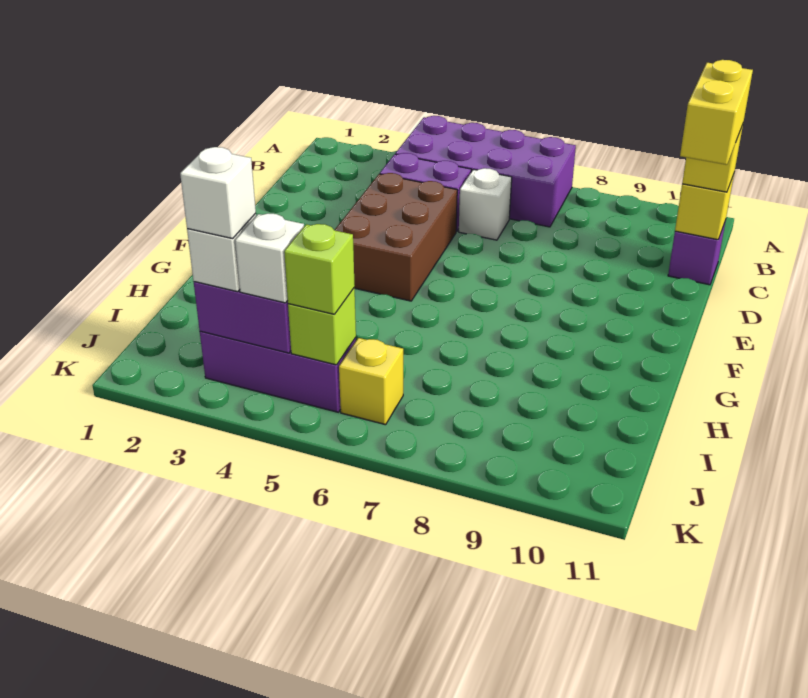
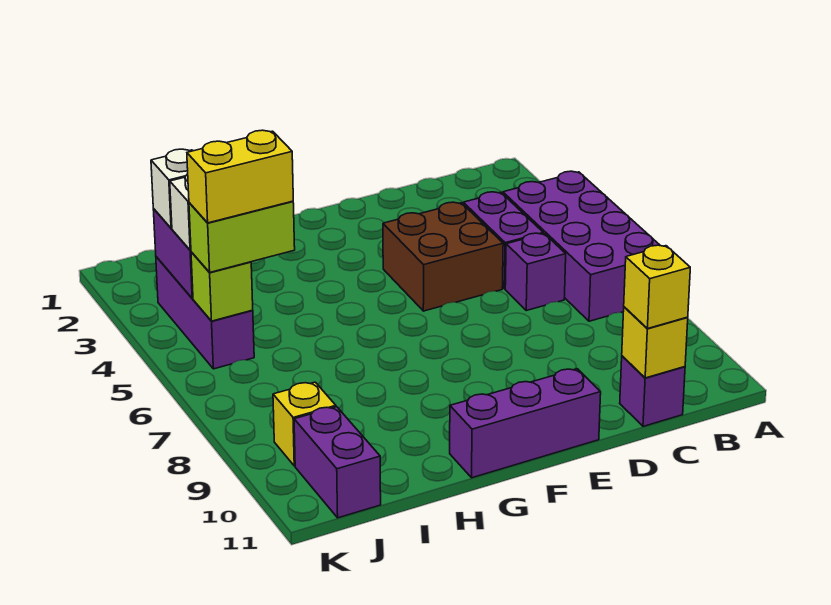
white brick C6 level 1 -> purple brick C6 level 1
yellow brick C11:D11 level 4 -> yellow brick I5:J5 level 4
brown brick D4:F5 level 1 -> brown brick D4:E5 level 1
none -> purple brick E11:G11 level 1
white brick J3 level 4 -> none
lime brick J5 level 3 -> lime brick I5:J5 level 3
yellow brick J6 level 1 -> yellow brick J9 level 1
none -> purple brick J10:J11 level 1

